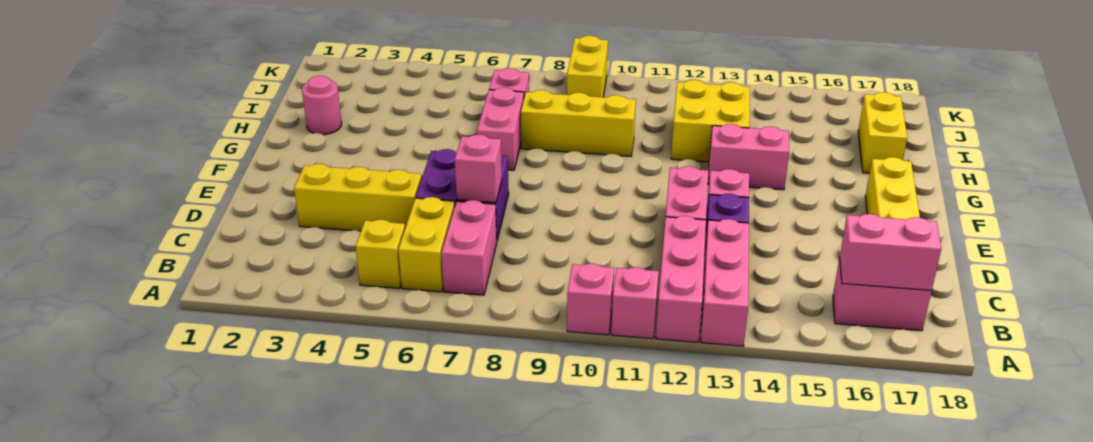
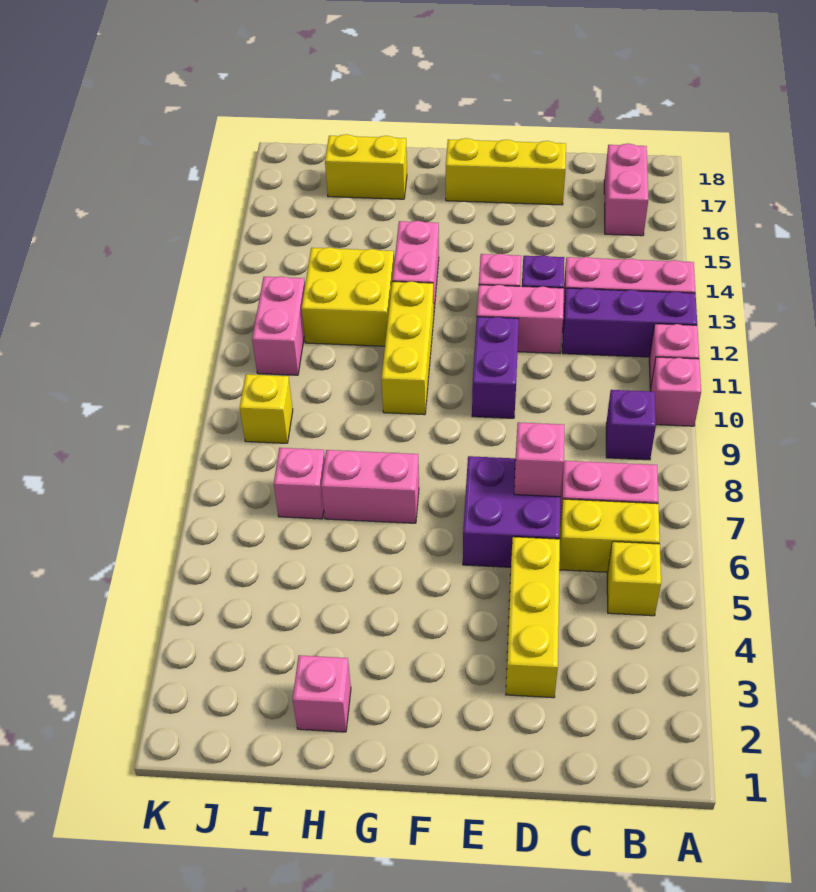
pink brick A12:C12 level 1 -> purple brick A12:C12 level 1
none -> purple brick B9 level 1
pink brick B16:B17 level 2 -> pink brick J11:J12 level 1
none -> purple brick E10:E11 level 1
pink round brick H2 level 1 -> pink brick H2 level 1
yellow brick H8:H10 level 1 -> yellow brick G10:G12 level 1
yellow brick J9:K9 level 1 -> yellow brick J9 level 1

